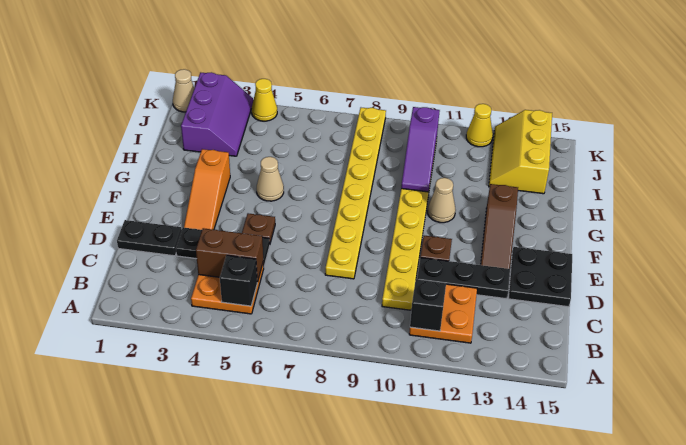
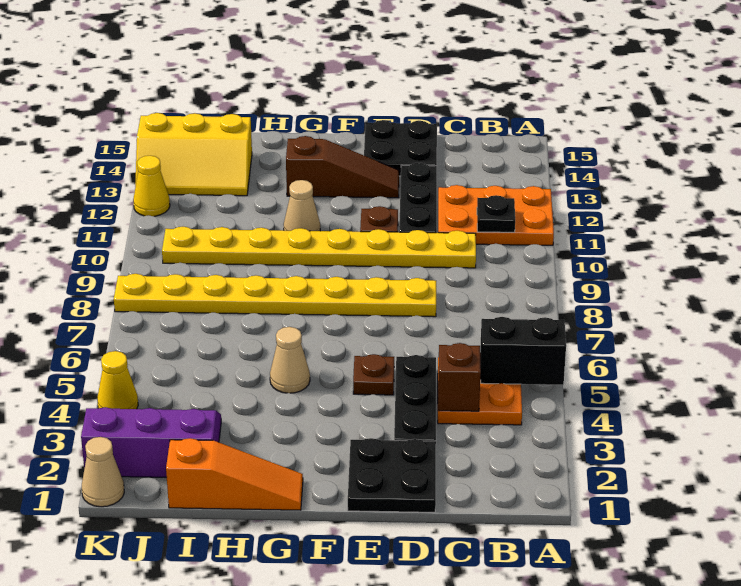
black brick B5 level 2 -> black brick A5:B5 level 2
orange plate B11:C12 level 1 -> orange plate A11:C12 level 1
black brick B11 level 2 -> black plate B11 level 2
brown brick C4:C5 level 2 -> brown brick C4 level 2
black plate D1:D2 level 1 -> black plate D1:E2 level 1
orange slope E3:G3 level 1 top G -> orange slope G1:I1 level 1 top I
purple slope H10:J10 level 2 top J -> none

